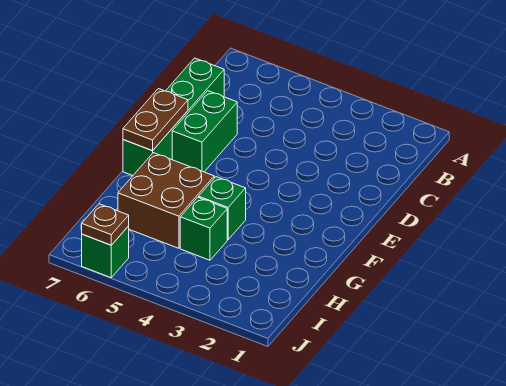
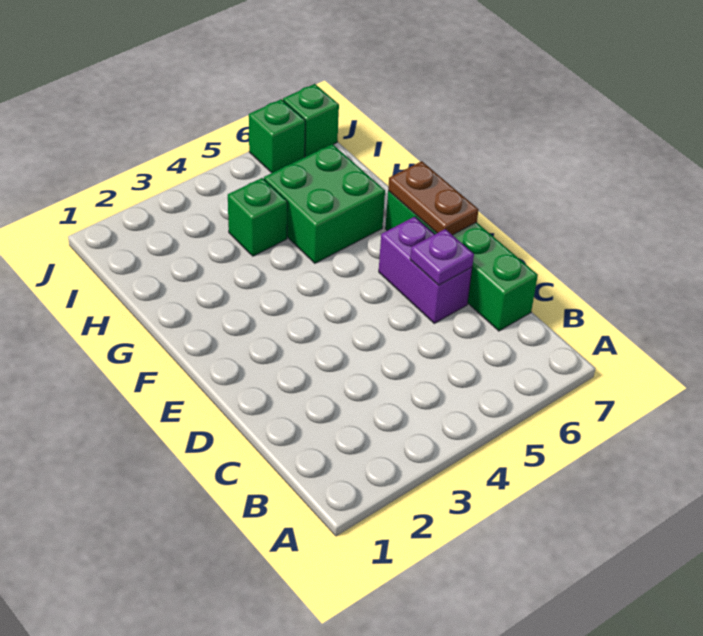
green brick D6:E6 level 1 -> purple brick D6:E6 level 1
none -> purple plate D6 level 2
green brick G4 level 1 -> green brick J7 level 1
brown brick G5:H6 level 1 -> green brick G5:H6 level 1
brown plate J6 level 2 -> none

